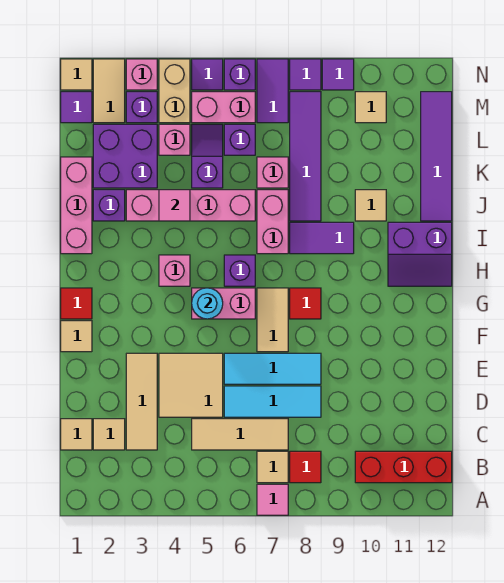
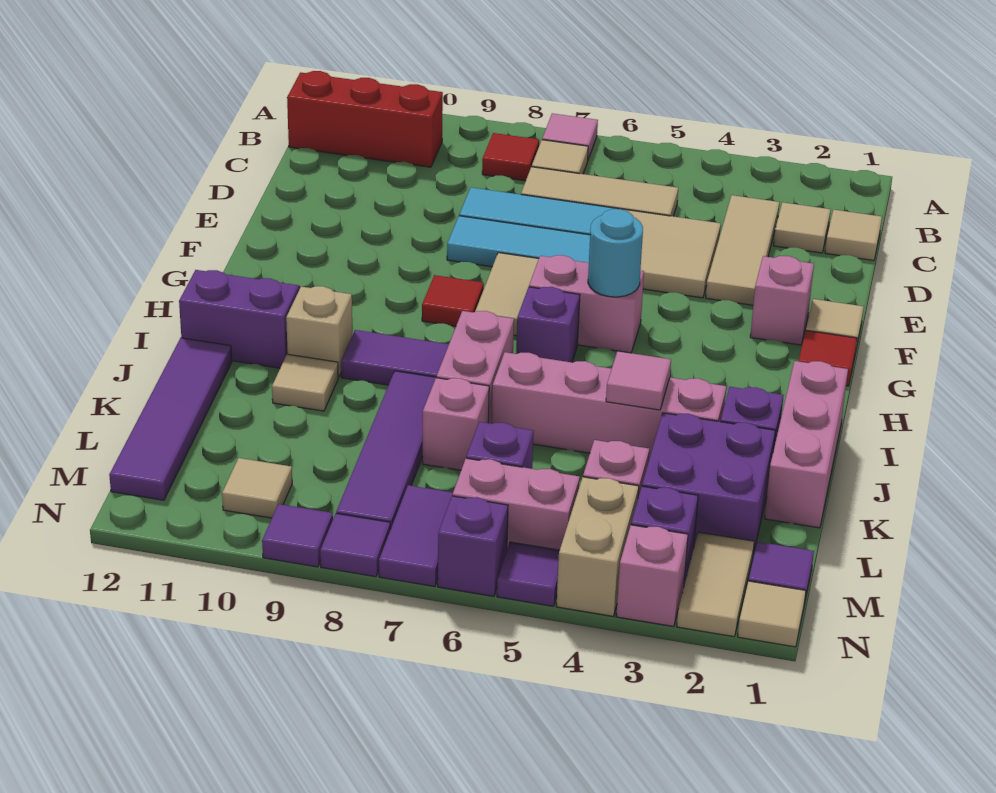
pink brick H4 level 1 -> pink brick F2 level 1
none -> tan brick I10 level 1
purple slope K5:L5 level 1 top K -> none

